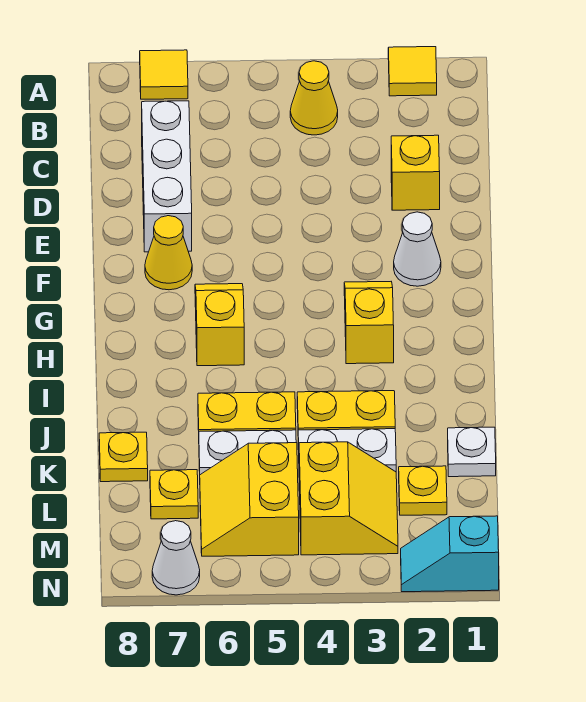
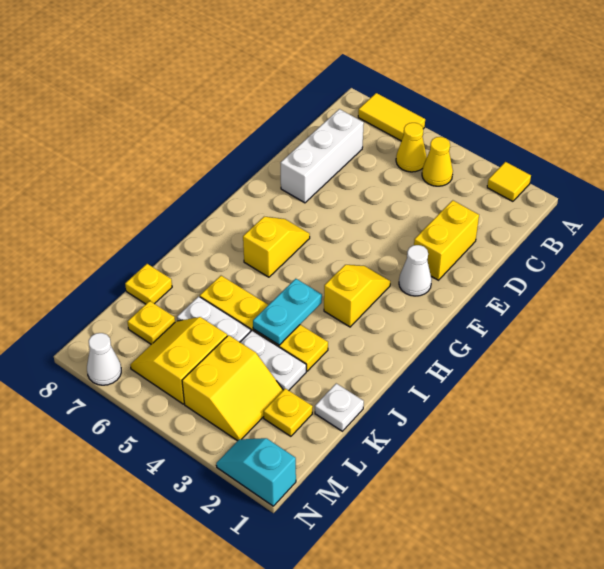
yellow tile A7 level 1 -> yellow tile A6:A7 level 1
yellow brick D2 level 1 -> yellow brick D2:E2 level 1
yellow cone F7 level 1 -> yellow cone B5 level 1
none -> cyan plate I4:J4 level 2

